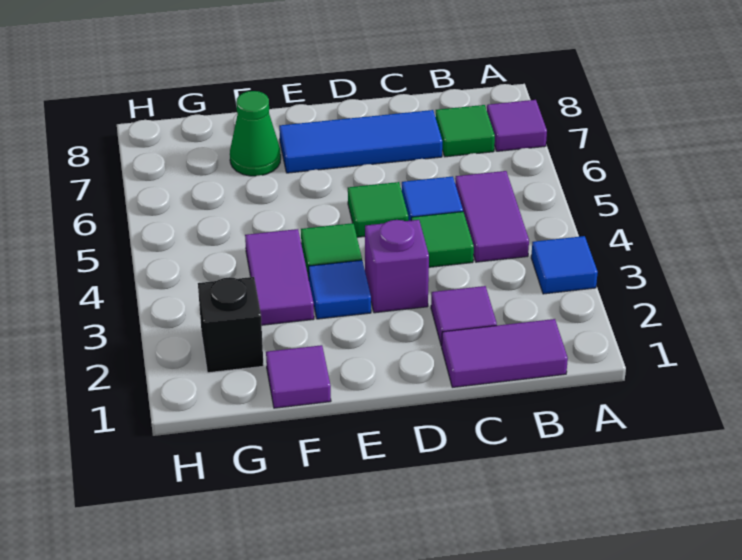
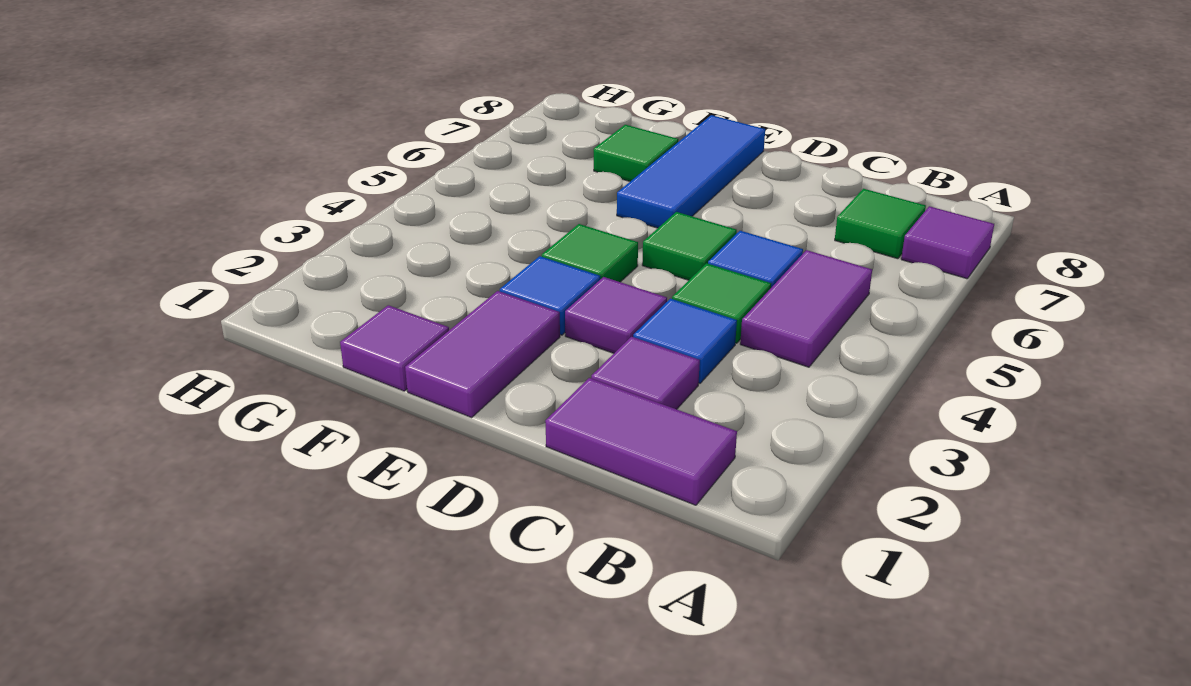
blue tile A3 level 1 -> blue tile C3 level 1
blue tile C7:E7 level 1 -> blue tile E6:E8 level 1
purple brick D3 level 1 -> purple tile D3 level 1
purple tile F3:F4 level 1 -> purple tile E1:E2 level 1
green cone F7 level 1 -> green tile F7 level 1
black brick G2 level 1 -> none

